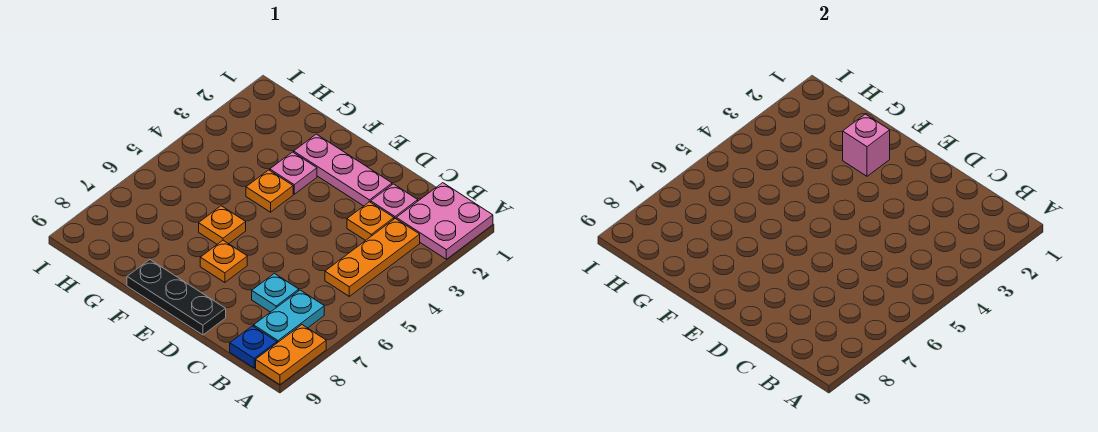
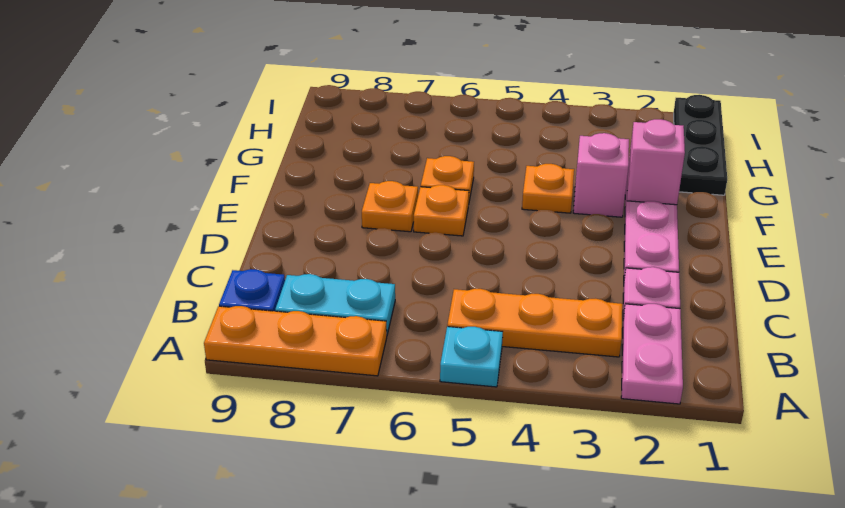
pink plate A1:B2 level 1 -> pink plate A2:B2 level 1
orange plate A8:A9 level 1 -> orange plate A7:A9 level 1
orange plate C3 level 1 -> orange plate E6 level 1
cyan plate C7 level 1 -> cyan plate A5 level 1
black plate D9:F9 level 1 -> black plate G1:I1 level 1
pink plate F3 level 1 -> pink brick F3 level 1

